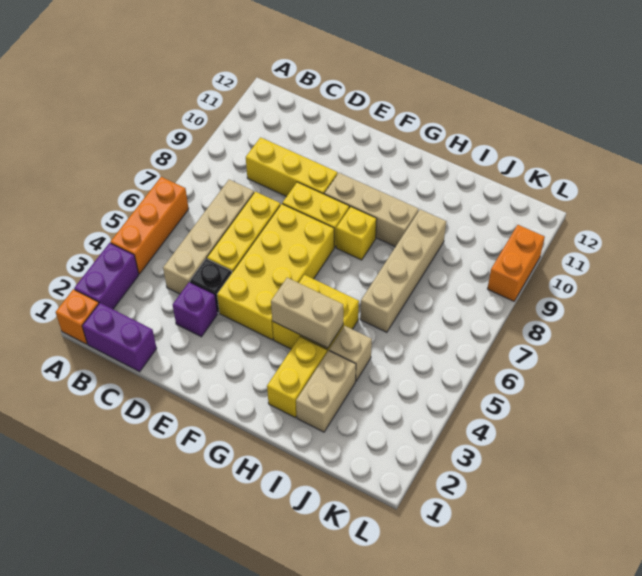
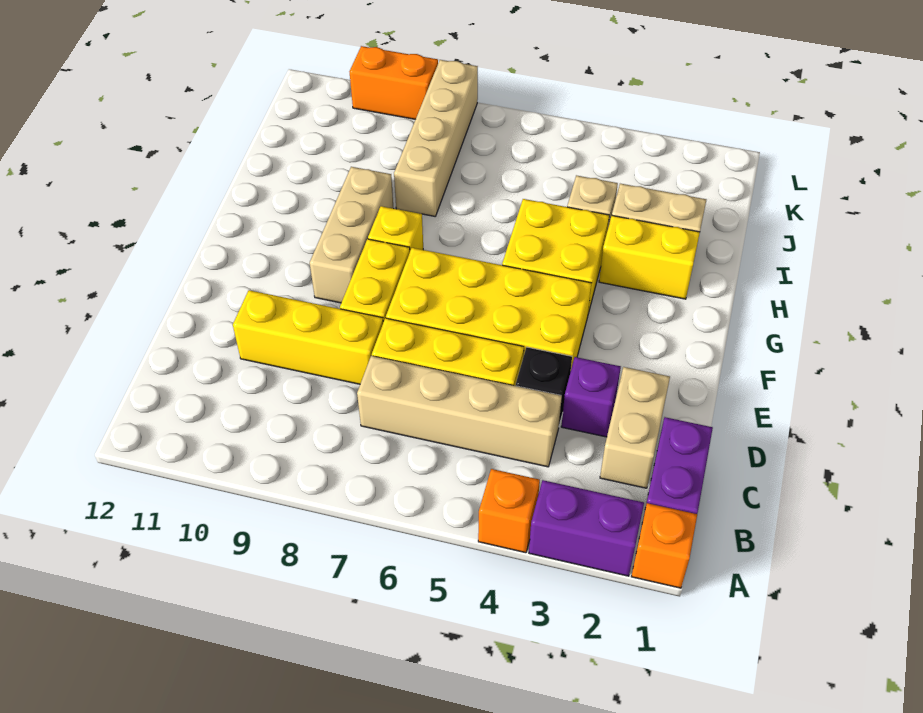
orange brick A4:A6 level 1 -> orange brick A4 level 1
yellow brick C9:E9 level 1 -> yellow brick D8:D10 level 1
tan brick G4:H4 level 2 -> tan brick C2:D2 level 1
tan brick I6:I9 level 1 -> tan brick I8:L8 level 1

